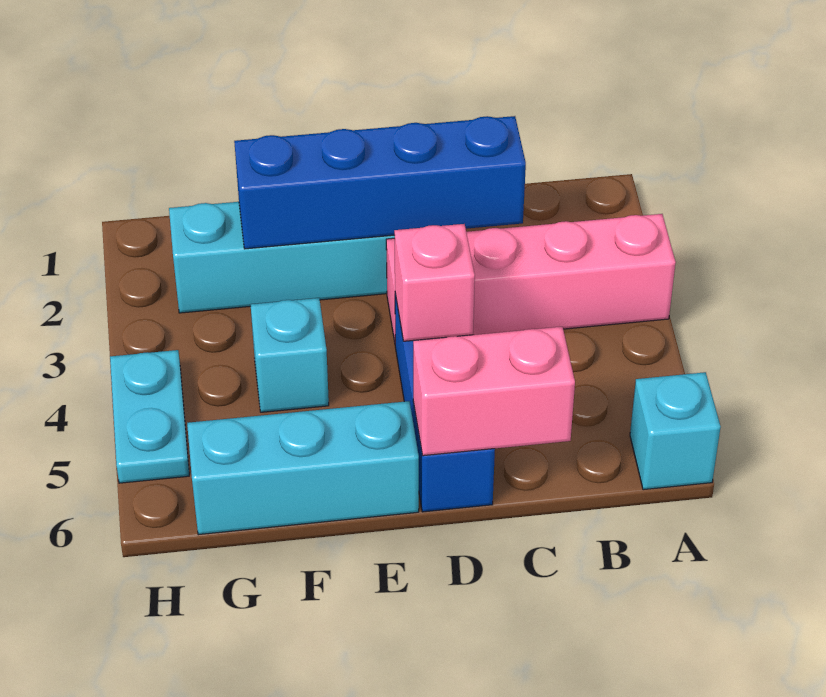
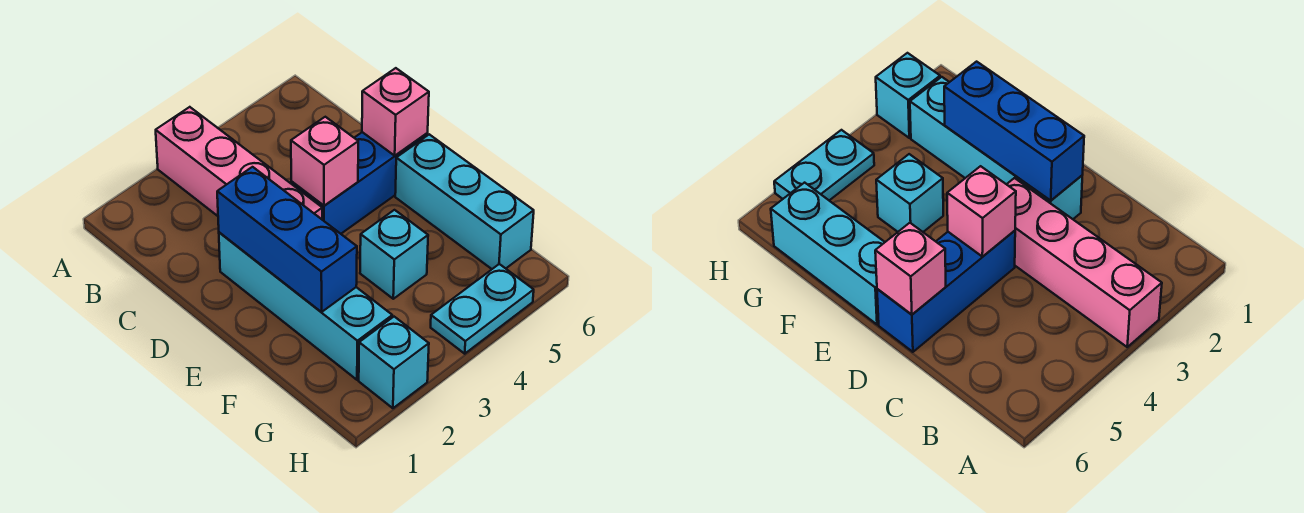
cyan brick A6 level 1 -> cyan brick H2 level 1
blue brick C2:F2 level 2 -> blue brick D2:F2 level 2
pink brick C6:D6 level 2 -> pink brick D6 level 2

